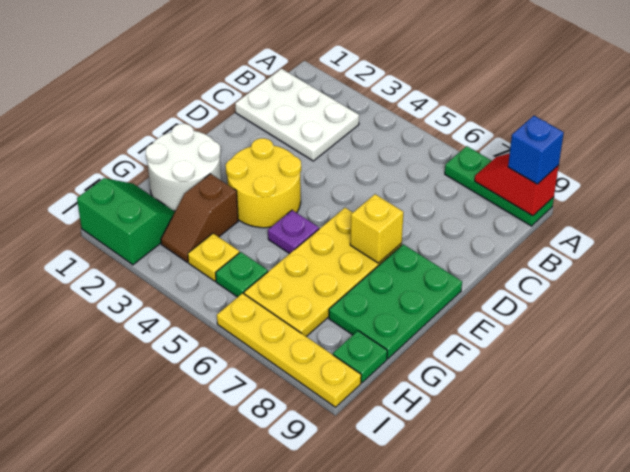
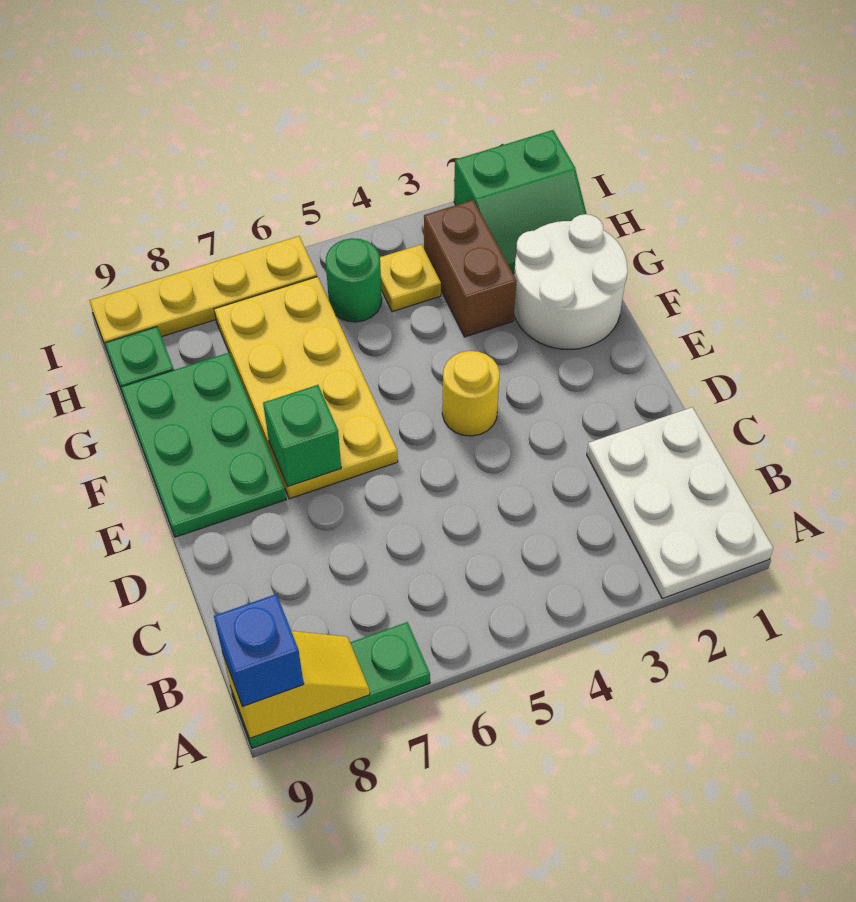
red slope A8:A9 level 2 top 9 -> yellow slope A8:A9 level 2 top 9
white plate B1:C3 level 1 -> white plate A1:C2 level 1
yellow round brick E3:F4 level 1 -> yellow round brick E4 level 1
yellow brick E7 level 2 -> green brick E7 level 2
purple plate F5 level 1 -> none
brown slope G3:H3 level 1 top G -> brown brick G3:H3 level 1
green plate H5 level 1 -> green round brick H5 level 1

